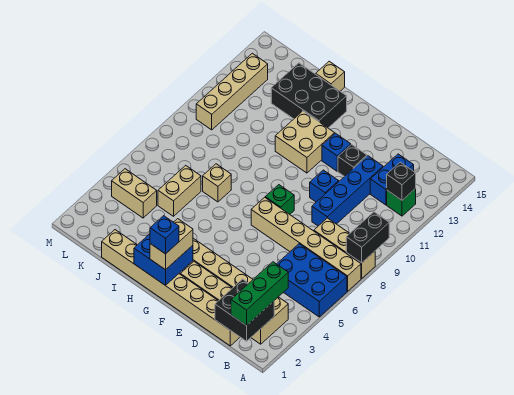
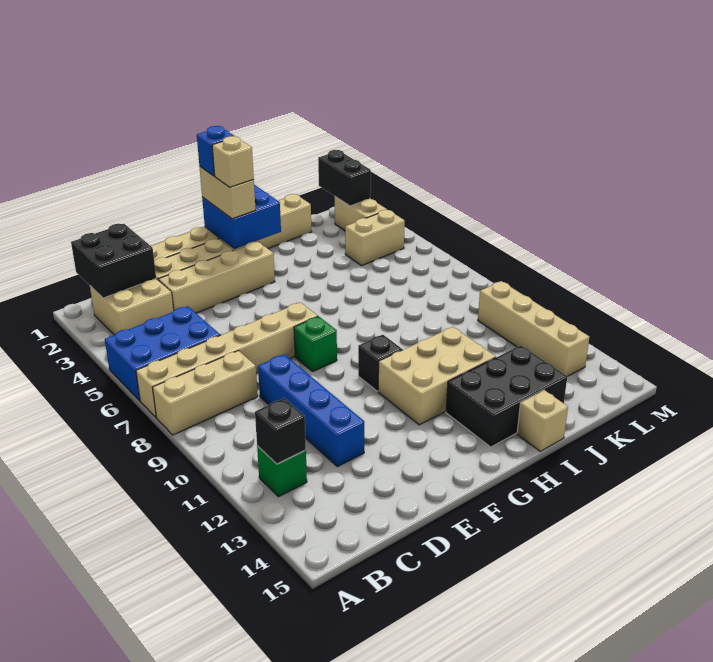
black brick A8:A9 level 2 -> black brick L1:L2 level 2
green brick B1:B3 level 3 -> none
blue brick C12:C13 level 1 -> none
blue brick E10 level 1 -> none
black brick E12 level 1 -> black brick G10 level 1
blue brick F12 level 1 -> none
tan brick G11:H12 level 1 -> tan brick G11:I12 level 1
tan brick I7 level 1 -> tan brick G2 level 4
tan brick J5:J6 level 1 -> tan brick L2:L3 level 1

